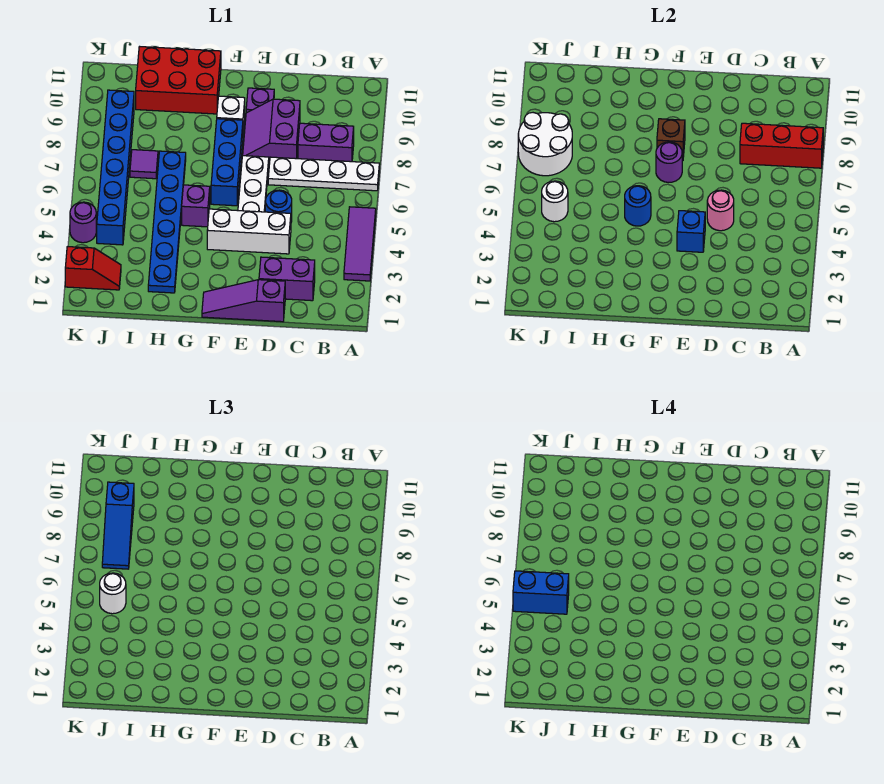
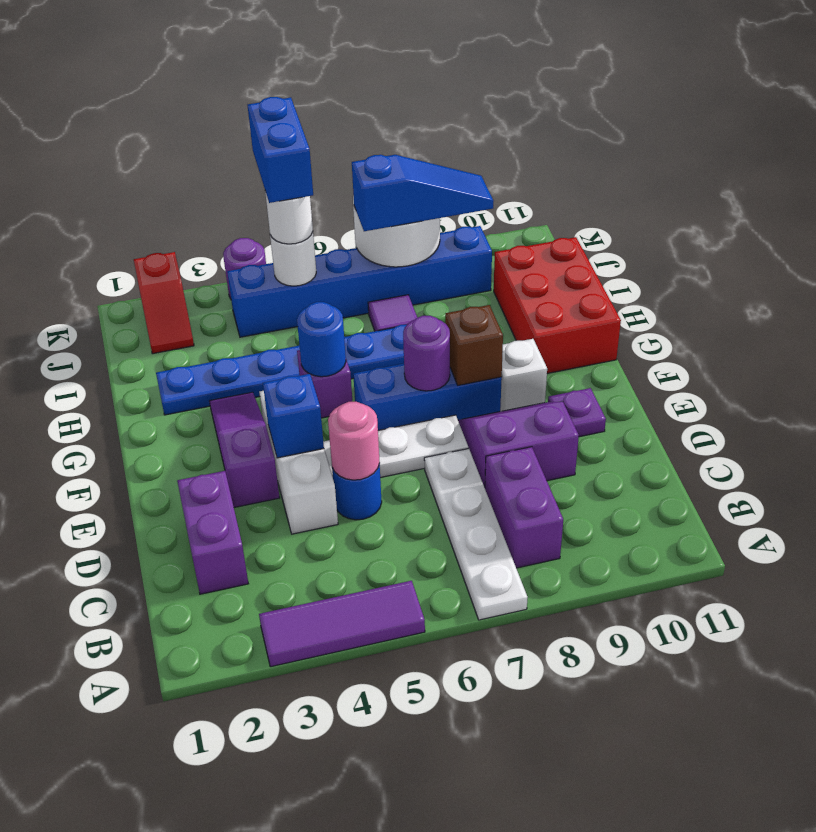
red brick A8:C8 level 2 -> none
purple slope D1:F1 level 1 top D -> purple slope E3:G3 level 1 top E
blue slope J7:J9 level 3 top 9 -> blue slope J7:J9 level 3 top 7

